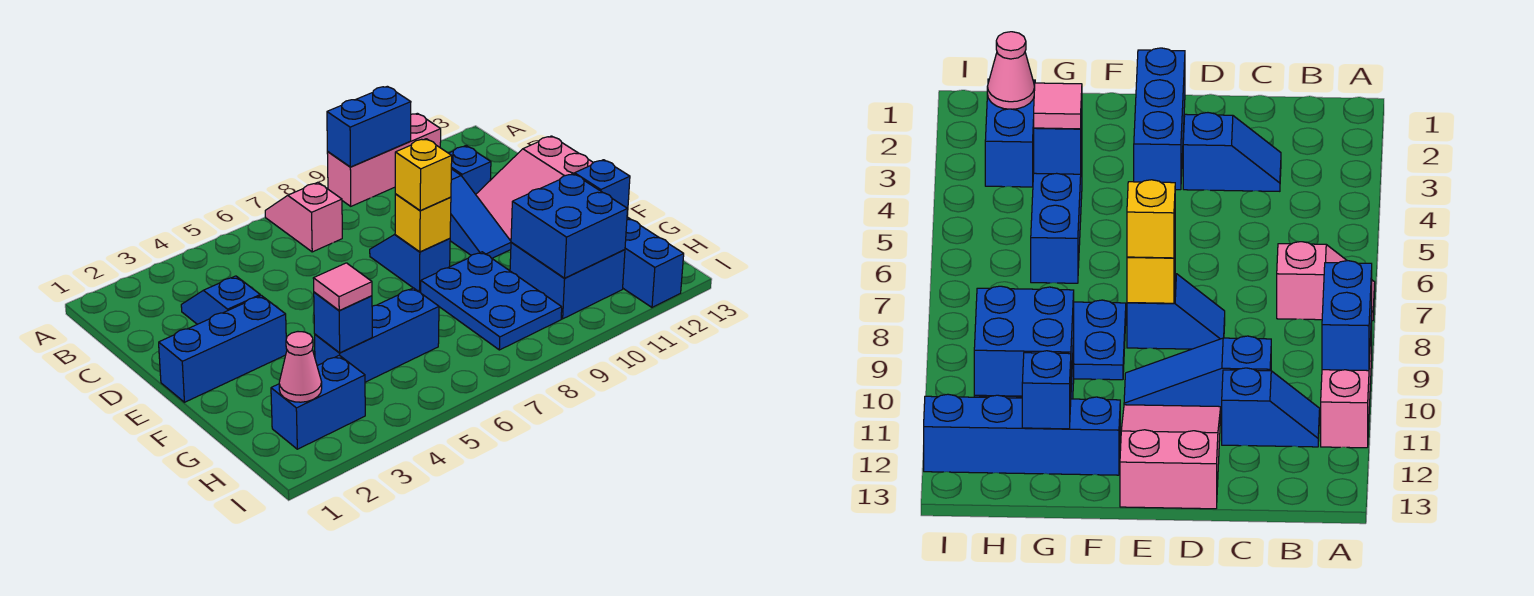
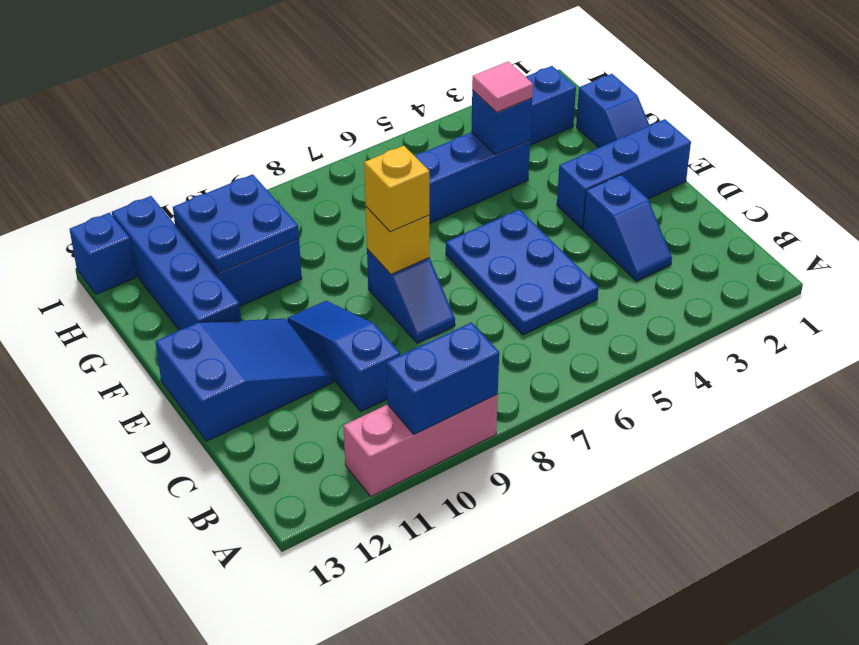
pink slope A7:B7 level 1 top B -> none
blue slope B11:C11 level 1 top C -> blue slope F1:G1 level 1 top G
pink slope D11:E13 level 1 top 13 -> blue slope D11:E13 level 1 top 13
blue plate F8:H9 level 1 -> blue plate C5:E6 level 1
blue brick G10:H11 level 2 -> blue plate G10:H11 level 2
blue brick G12 level 2 -> blue brick I13 level 1
pink cone H2 level 2 -> none

